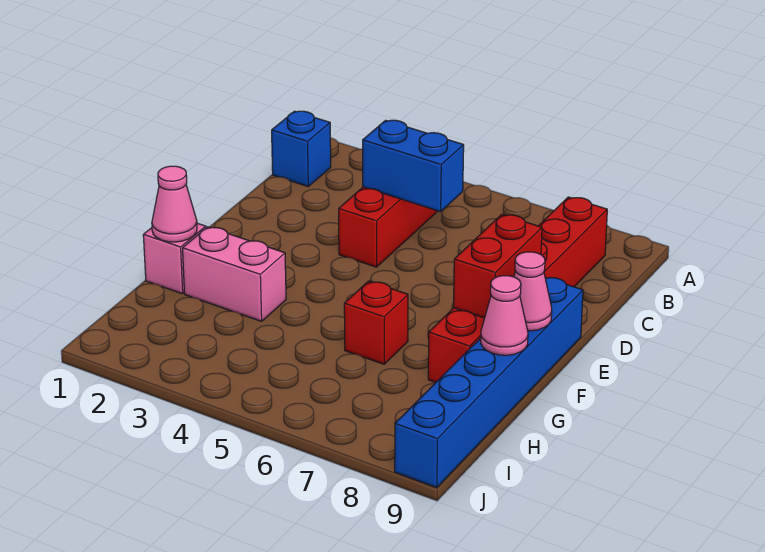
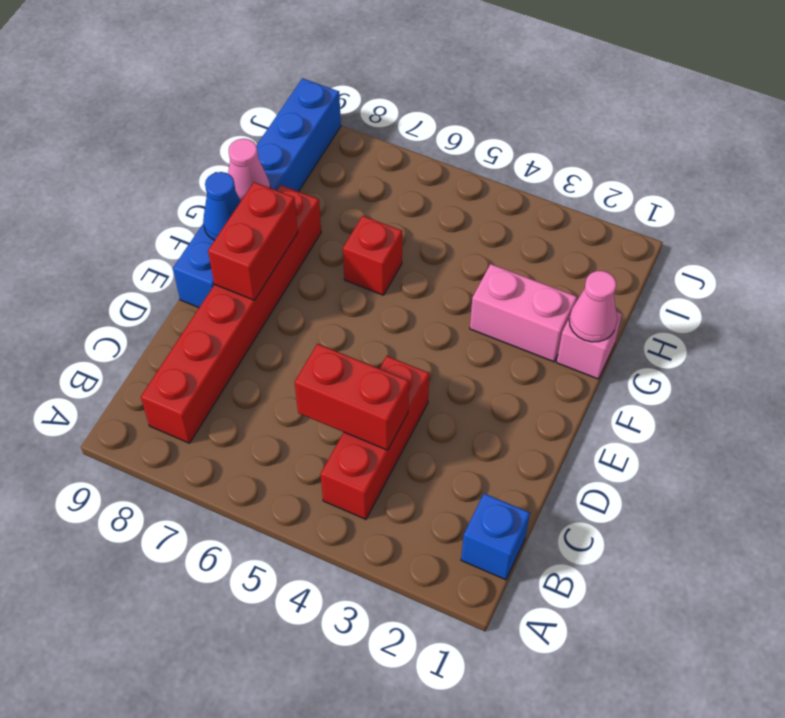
blue brick C4:C5 level 2 -> red brick C4:C5 level 2
pink cone F9 level 2 -> blue cone F9 level 2

